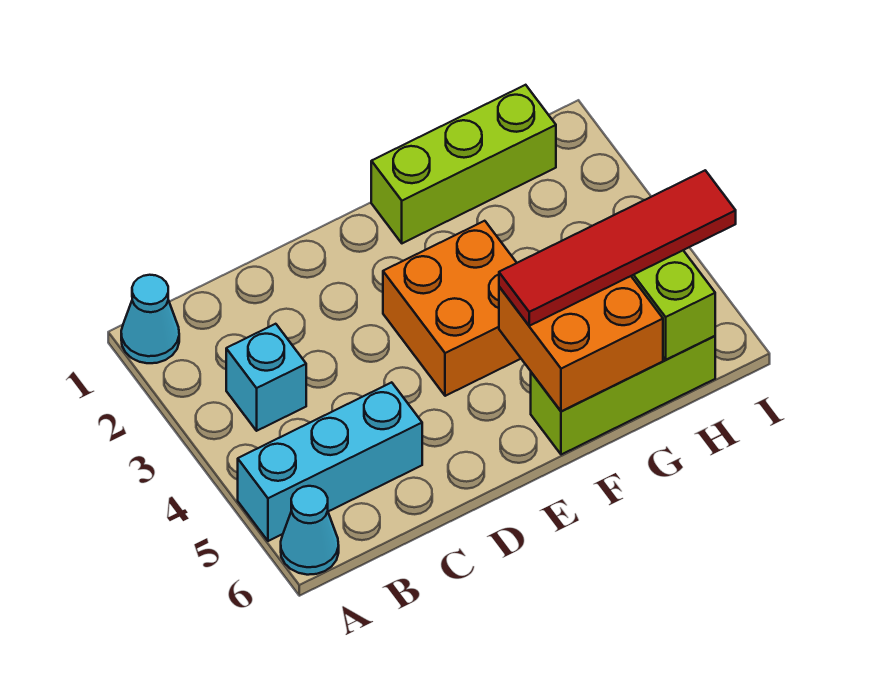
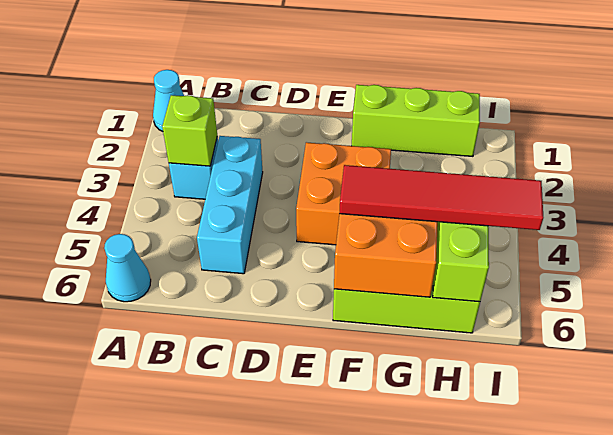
cyan brick A5:C5 level 1 -> cyan brick C3:C5 level 1
none -> lime brick B3 level 2

